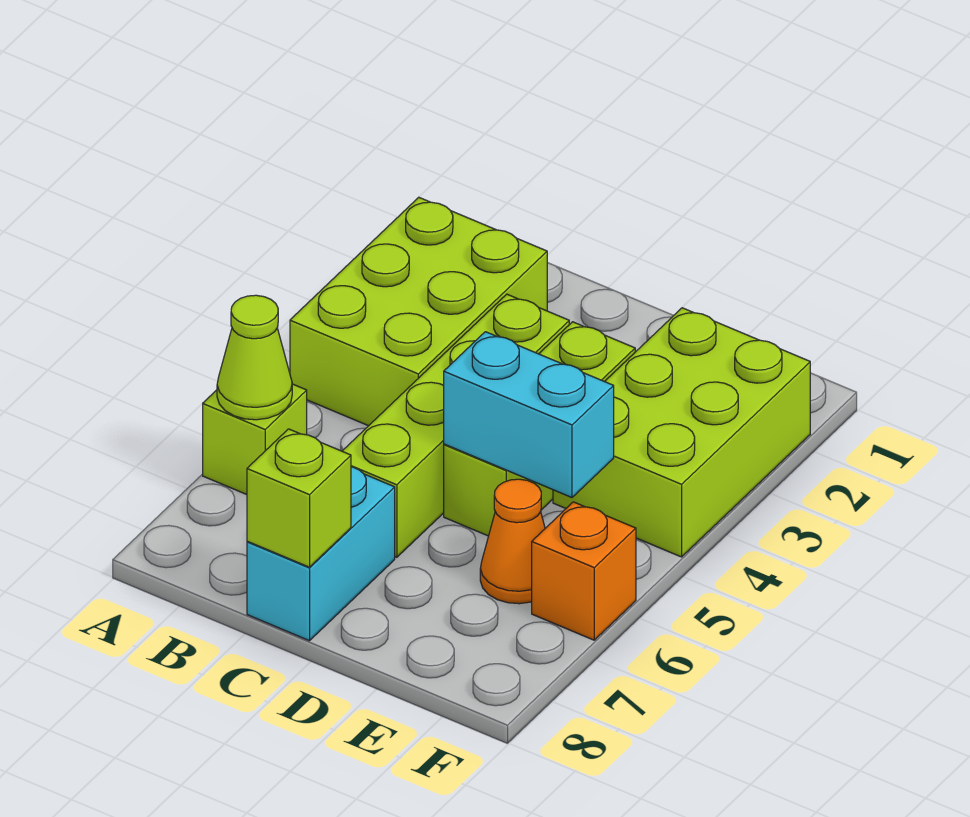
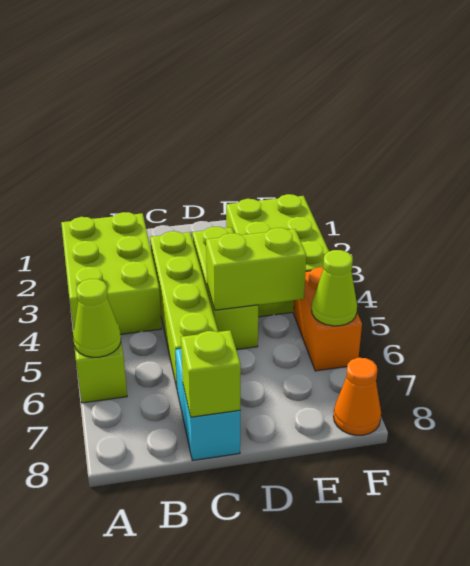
cyan brick D5:E5 level 2 -> lime brick D5:E5 level 2
orange cone E6 level 1 -> orange cone F8 level 1
orange brick F6 level 1 -> orange brick F5:F6 level 1
none -> lime cone F6 level 2

